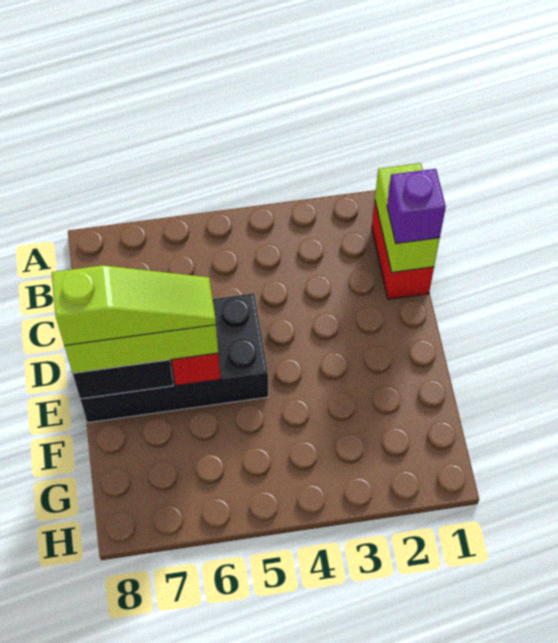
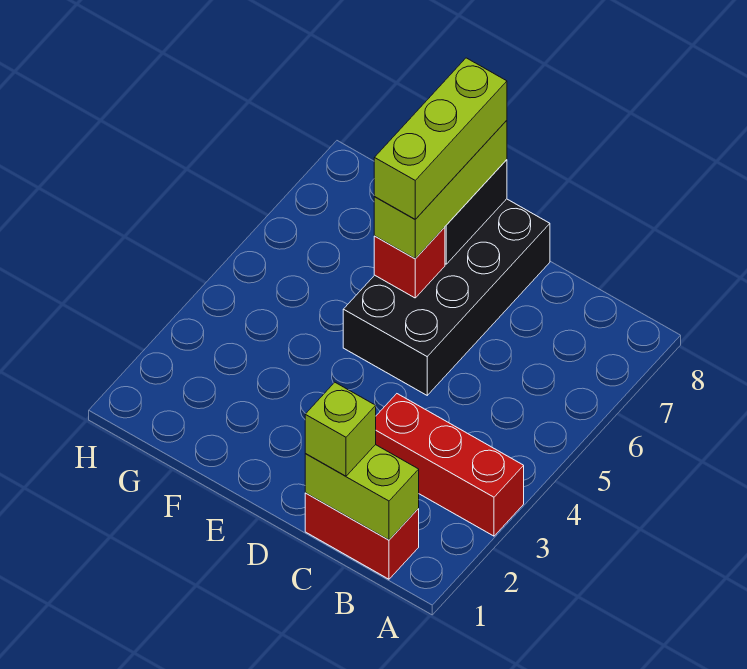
none -> red brick A3:C3 level 1
purple brick C1 level 3 -> lime brick C1 level 3
lime slope E6:E8 level 4 top 8 -> lime brick E6:E8 level 4

